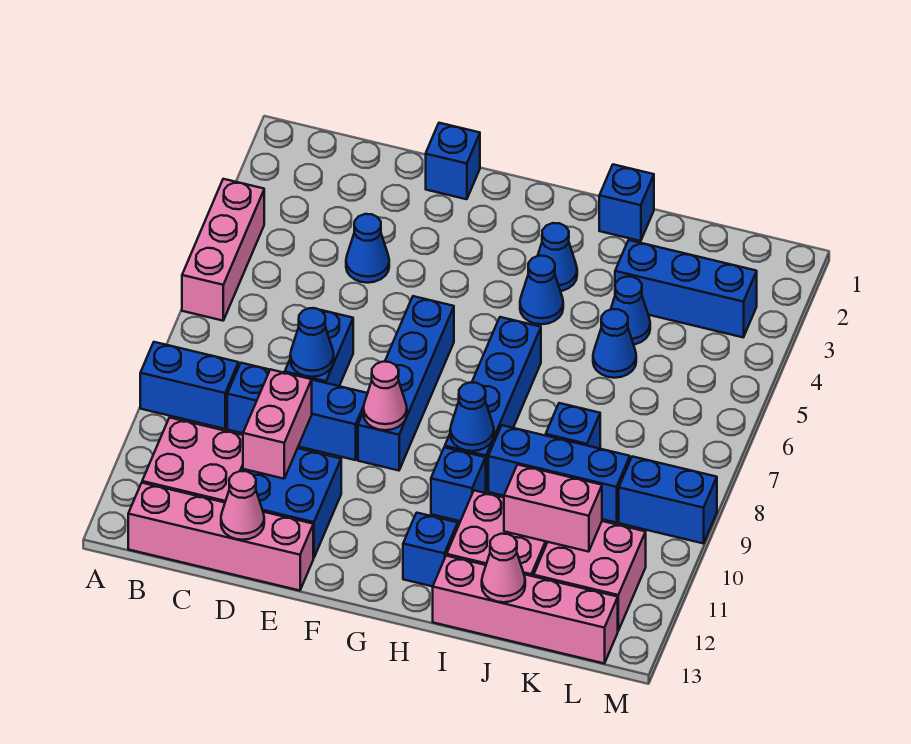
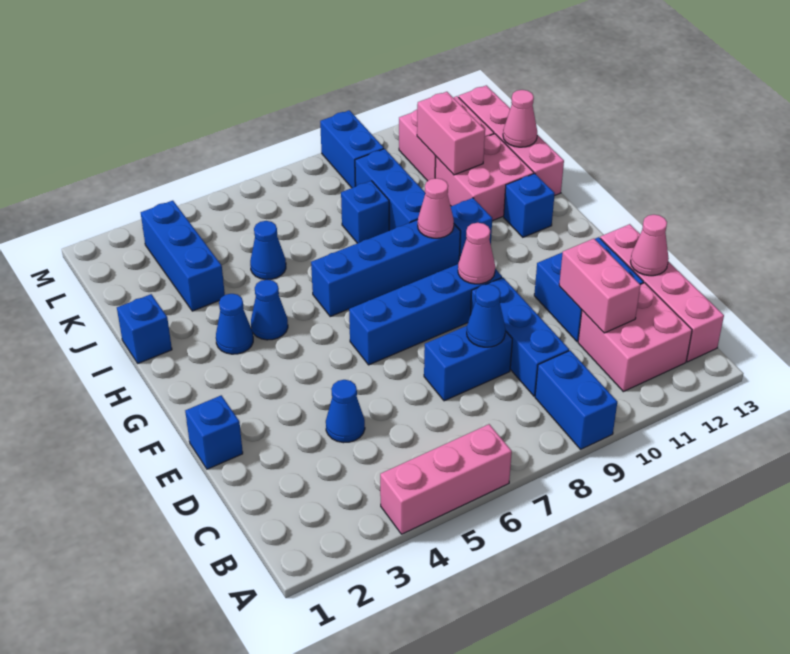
pink brick D10:D11 level 2 -> pink brick C11:D11 level 2
blue cone H9 level 2 -> pink cone H9 level 2
blue cone J4 level 1 -> none

